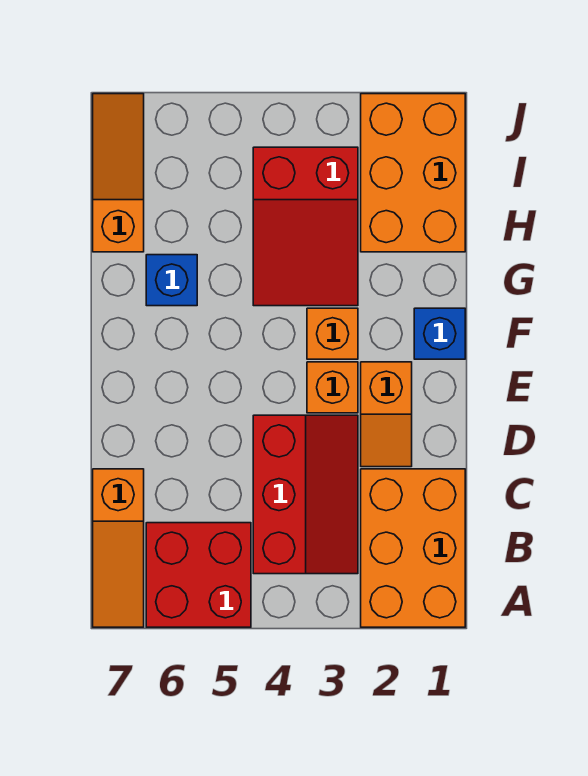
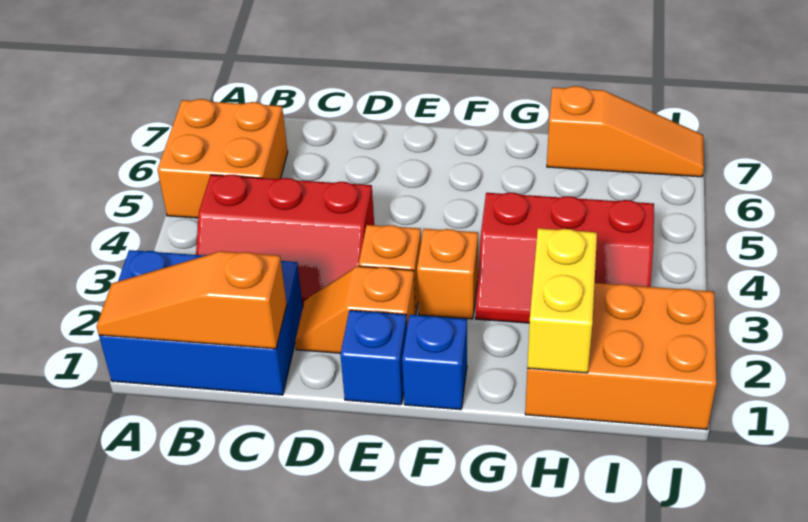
orange brick A1:C2 level 1 -> blue brick A1:C2 level 1
red brick A5:B6 level 1 -> orange brick A5:B6 level 1
orange slope A7:C7 level 1 top C -> orange slope A1:C1 level 2 top C
red slope G3:I4 level 1 top I -> red slope G3:I4 level 1 top 4
blue brick G6 level 1 -> blue brick E1 level 1
none -> yellow brick H1:H2 level 2

